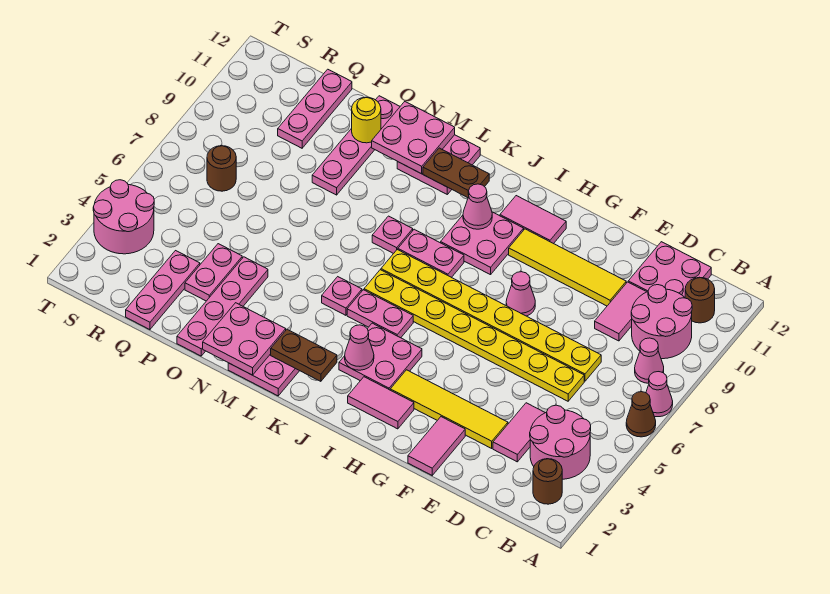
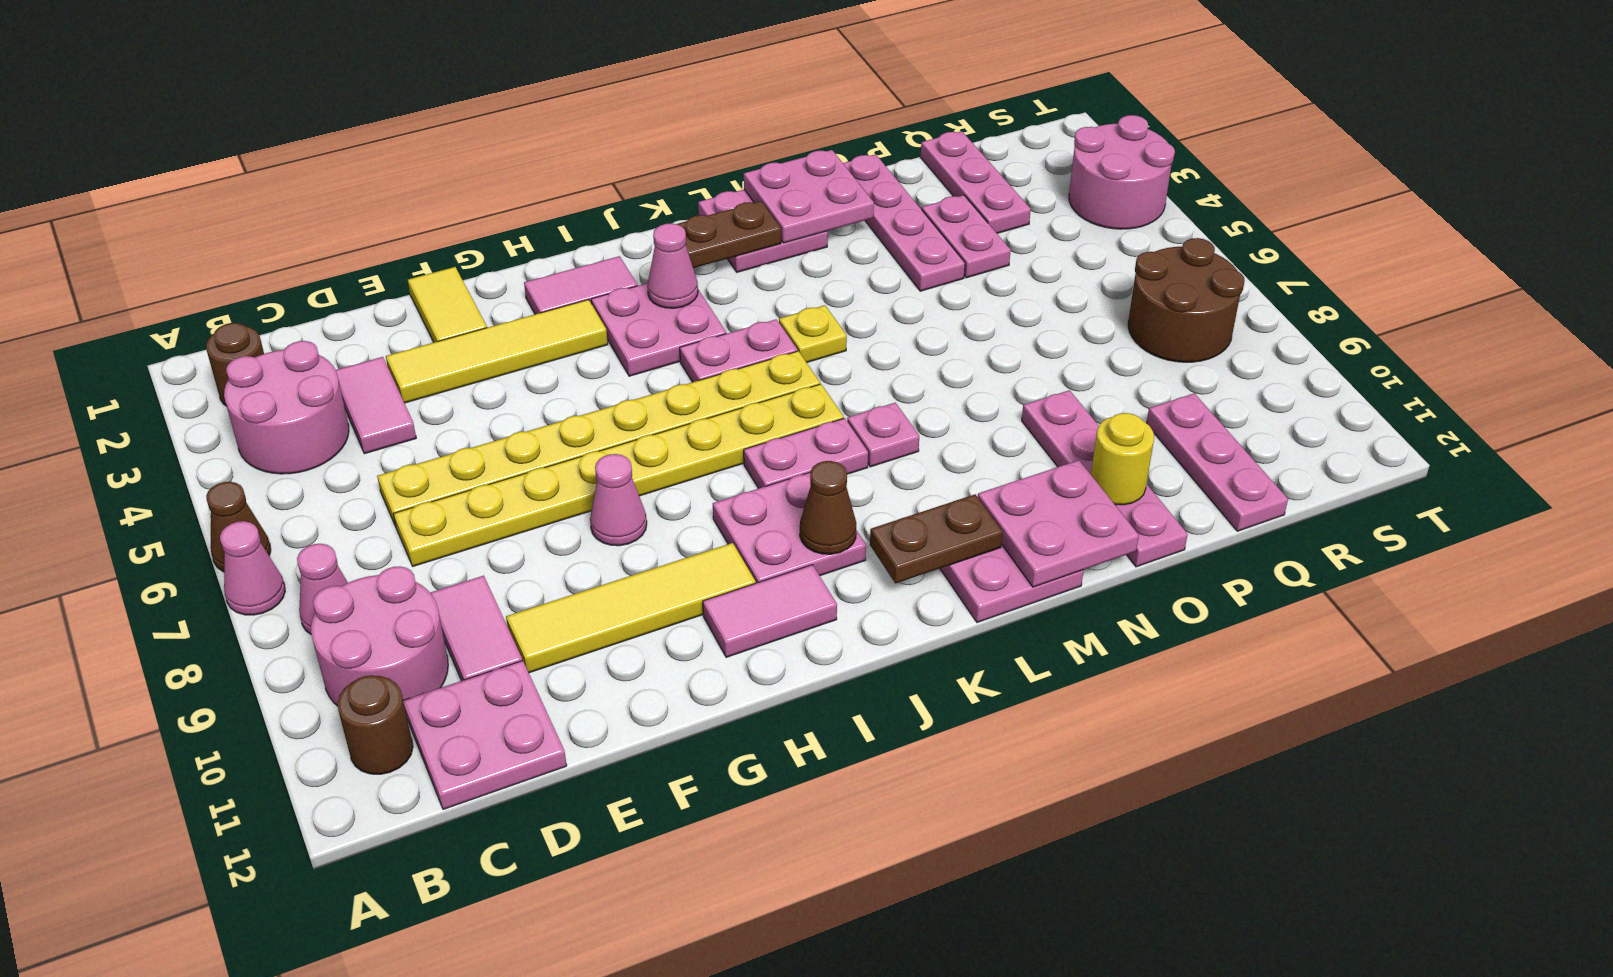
pink tile F1:F2 level 1 -> yellow tile F1:F2 level 1
pink cone J10 level 2 -> brown cone J10 level 2
pink plate L5 level 1 -> yellow plate L5 level 1
brown round brick R7 level 1 -> brown round brick R7:S8 level 1

